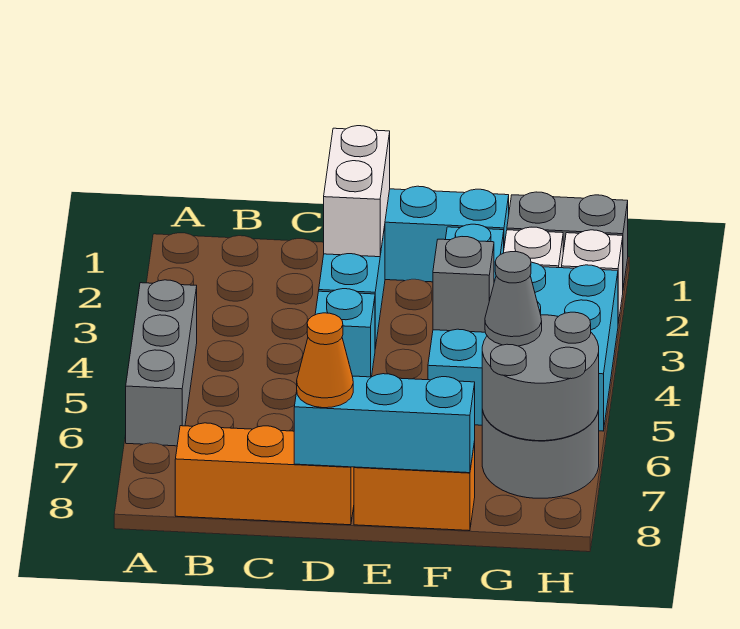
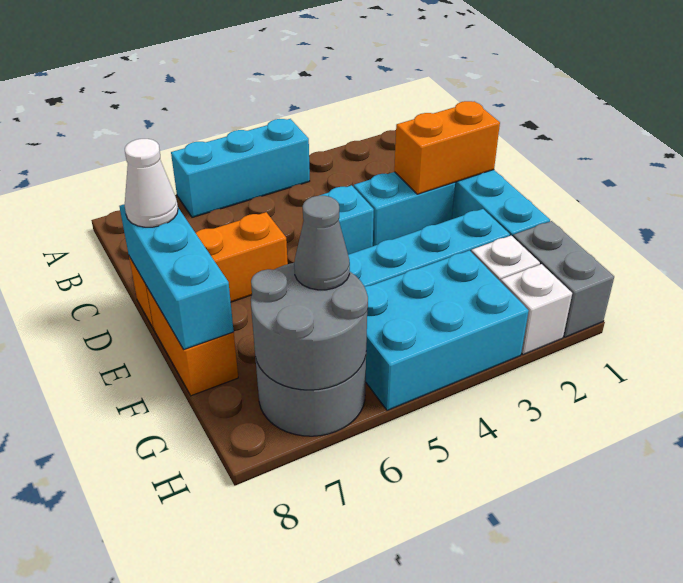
grey brick A4:A6 level 1 -> cyan brick A4:A6 level 1
orange brick B8:D8 level 1 -> orange brick D6:D8 level 1
white brick D1:D2 level 2 -> orange brick D1:D2 level 2
orange cone D8 level 3 -> white cone D8 level 3
grey brick F4 level 2 -> none

